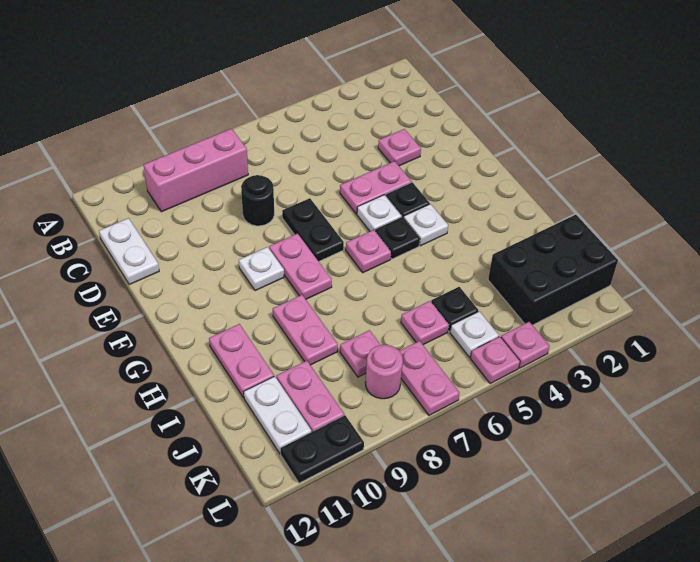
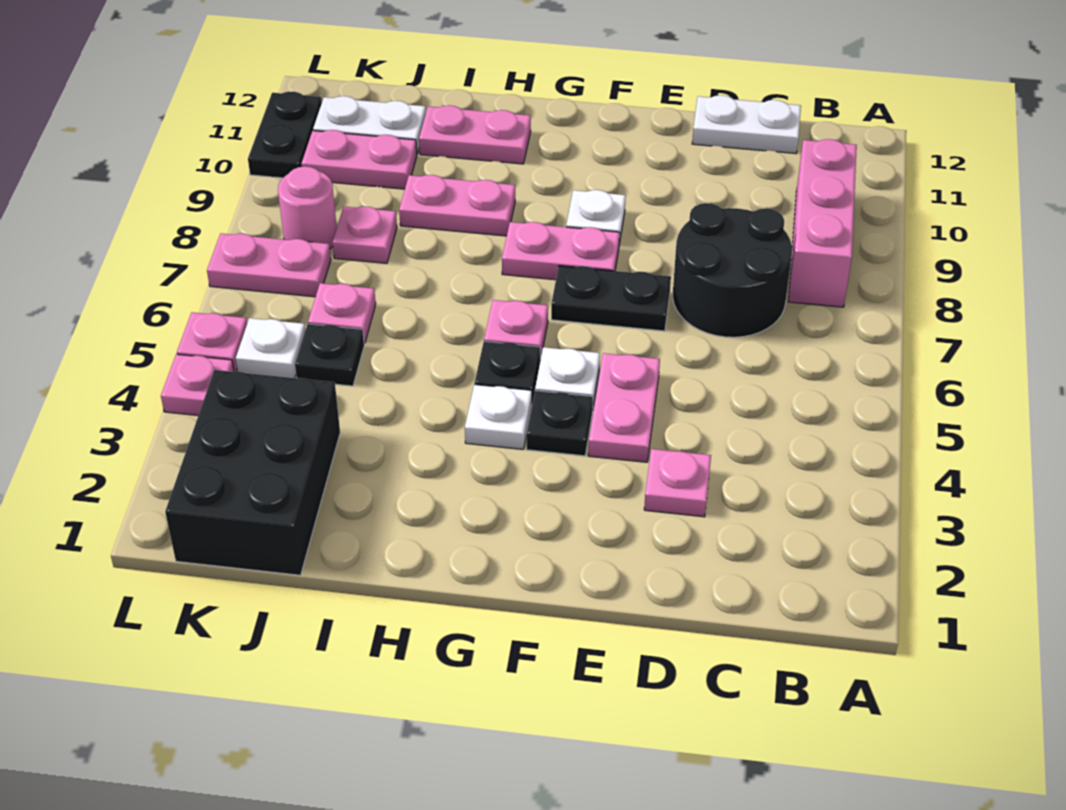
black round brick D8 level 1 -> black round brick C7:D8 level 1

